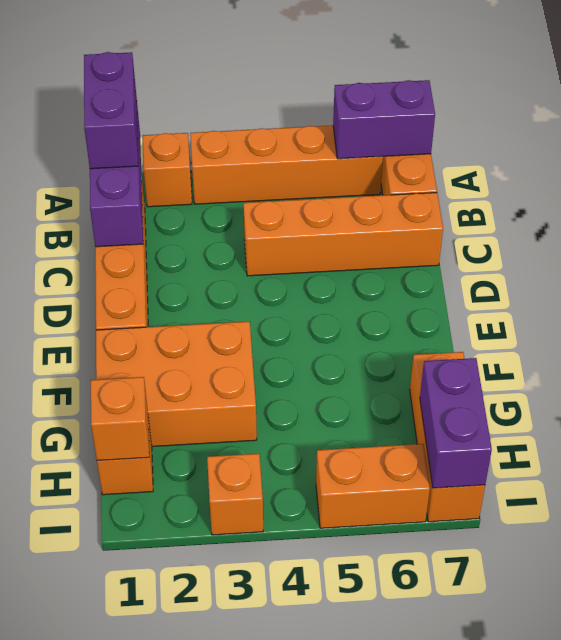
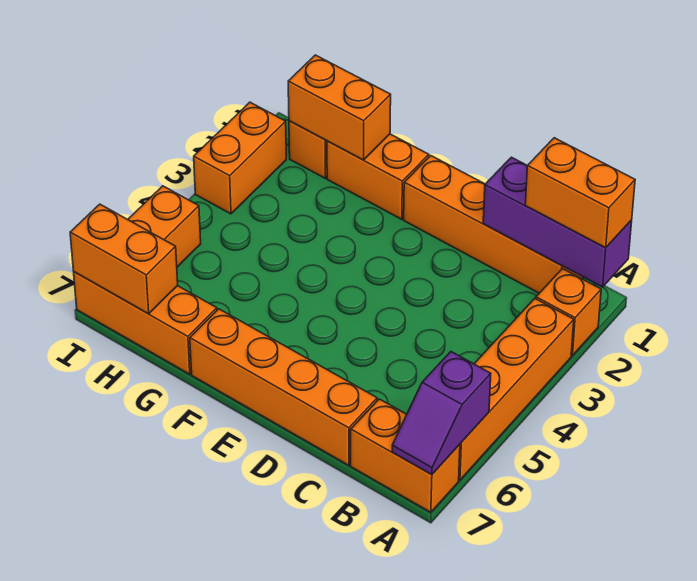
purple brick A1:B1 level 3 -> orange brick A1:B1 level 3
purple brick A6:A7 level 2 -> purple slope A6:A7 level 2 top 6
orange brick C4:C7 level 1 -> orange brick C7:F7 level 1
orange brick F1:G3 level 1 -> orange brick F1:G1 level 1
orange brick H1 level 2 -> orange brick G1:H1 level 2
purple brick H7:I7 level 2 -> orange brick H7:I7 level 2
orange brick I3 level 1 -> orange brick I2:I3 level 1

